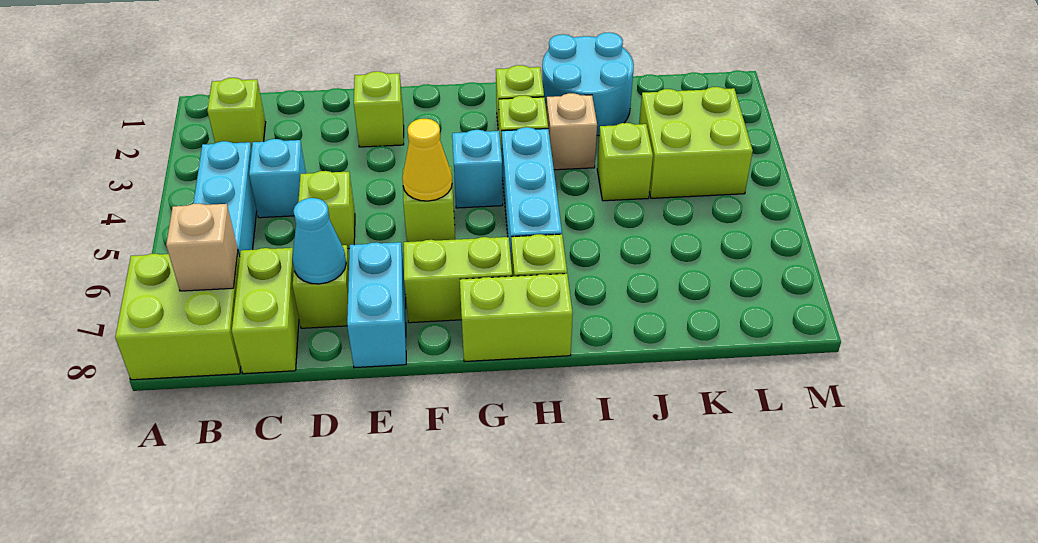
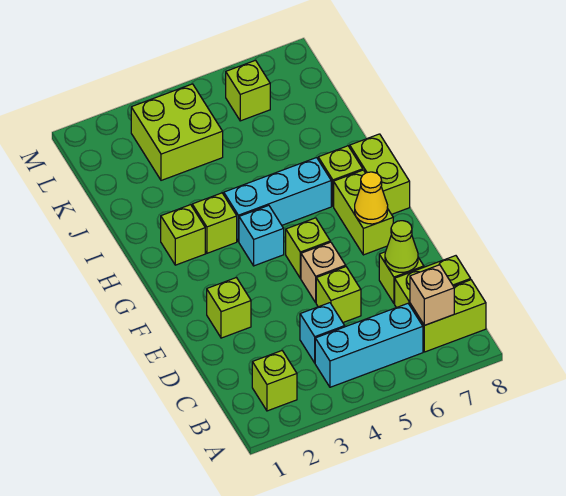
lime brick A7:B8 level 1 -> lime brick B7:B8 level 1
cyan cone D7 level 2 -> lime cone D7 level 2
cyan brick E7:E8 level 1 -> none
yellow cone F5 level 2 -> yellow cone F7 level 2
cyan round brick I1:J2 level 1 -> none
tan brick I3 level 1 -> tan brick E5 level 1
lime brick J4 level 1 -> lime brick L6 level 1

